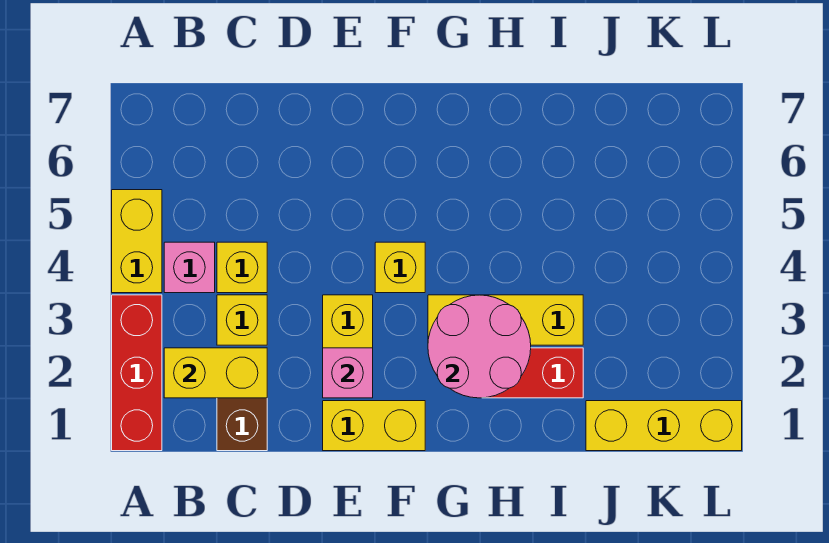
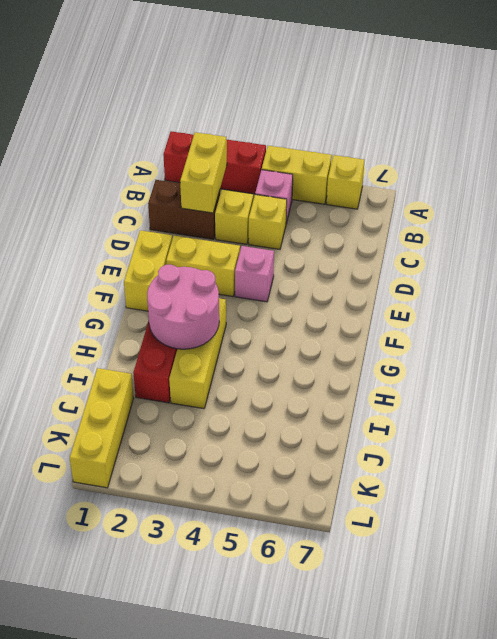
pink brick E2 level 2 -> pink brick E4 level 1
yellow brick F4 level 1 -> yellow brick A6 level 1

